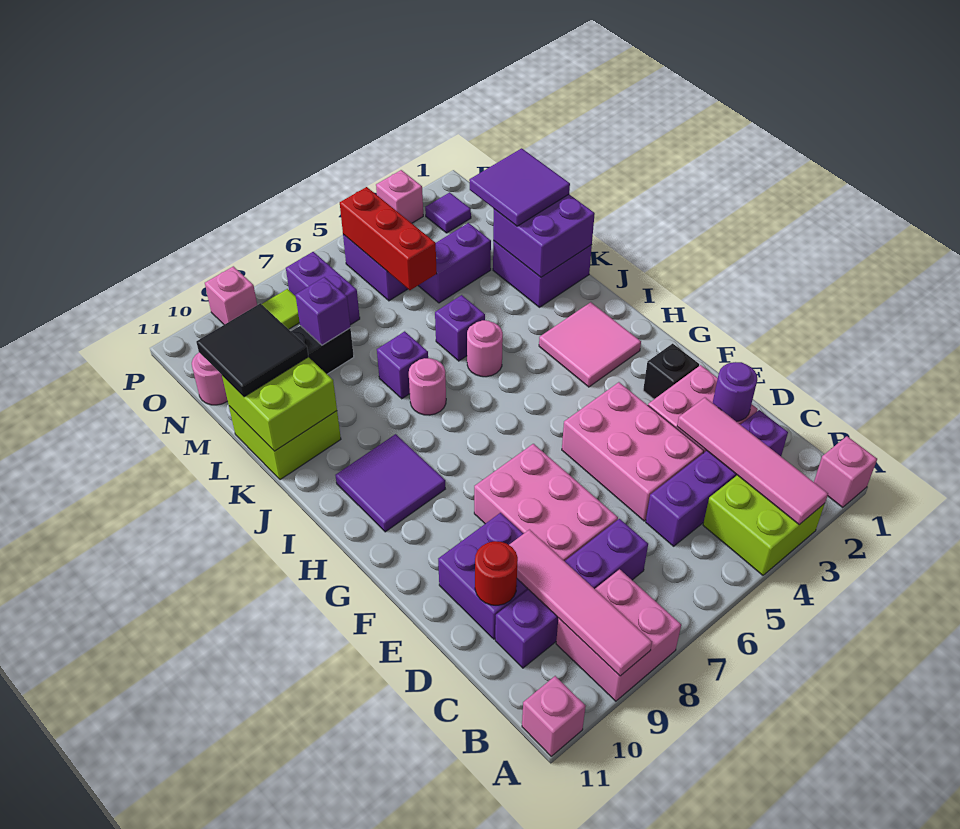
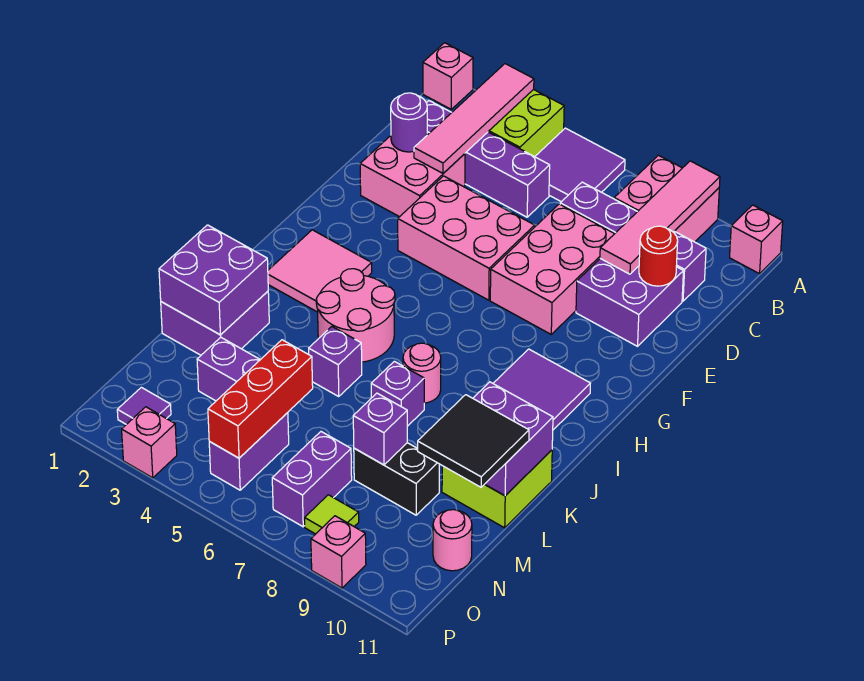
pink brick D4:F5 level 1 -> pink brick E4:F6 level 1
black brick F2 level 1 -> none
pink round brick J5 level 1 -> pink round brick I4:J5 level 1
lime brick K10:L11 level 2 -> purple brick K10:L11 level 2
purple tile L1:M2 level 3 -> purple tile A5:B6 level 1

